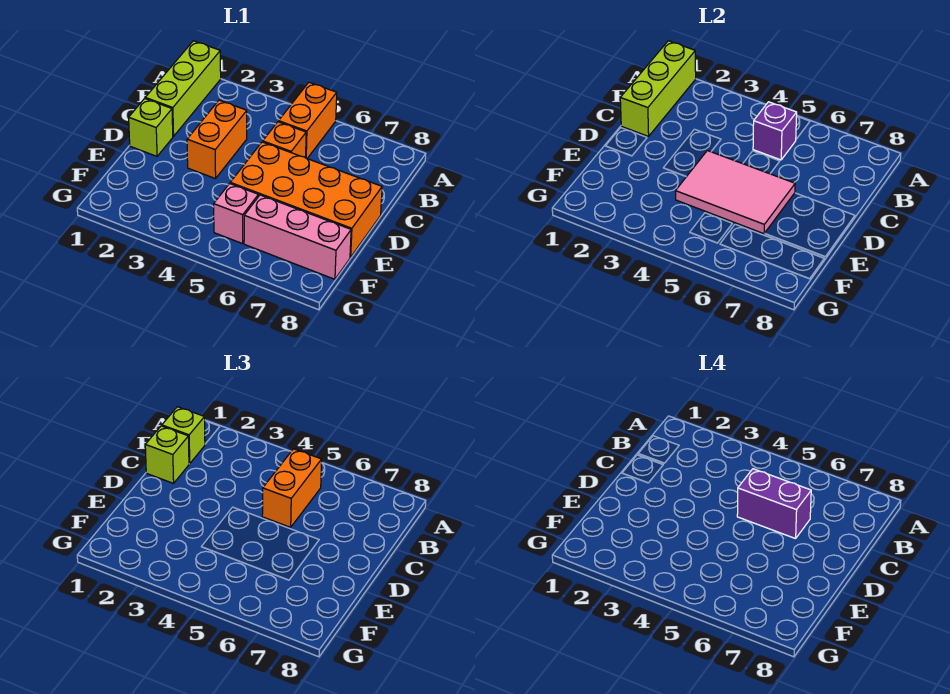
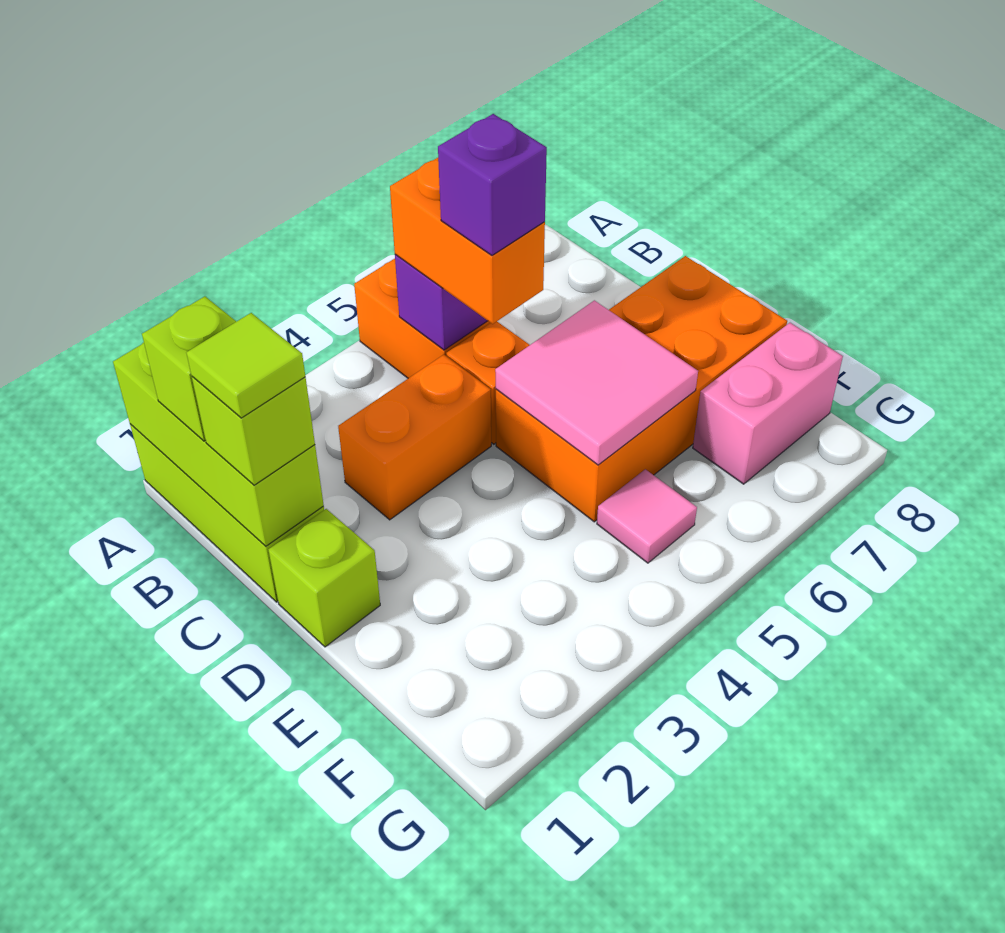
none -> lime tile C1 level 4
orange brick C3:D3 level 1 -> orange brick C3:C4 level 1
purple brick C5:C6 level 4 -> purple brick C5 level 4
pink tile D4:E6 level 2 -> pink tile D5:E6 level 2
pink brick F5 level 1 -> pink tile F5 level 1
pink brick F6:F8 level 1 -> pink brick F7:F8 level 1

